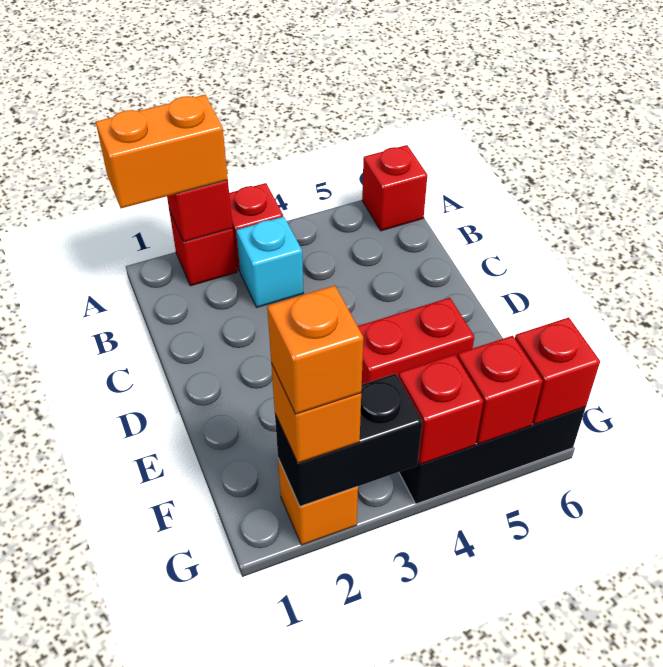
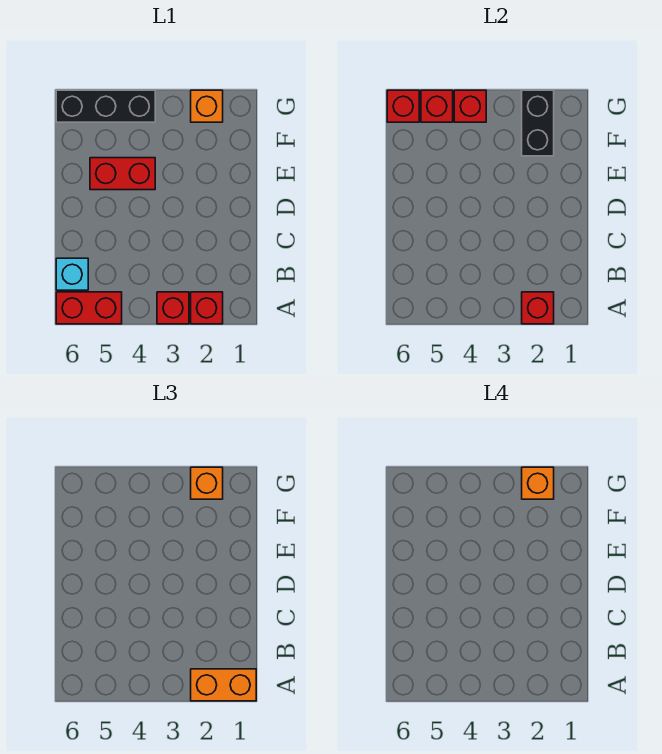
red brick A6 level 1 -> red brick A5:A6 level 1
cyan brick B3 level 1 -> cyan brick B6 level 1
black brick G2:G3 level 2 -> black brick F2:G2 level 2

